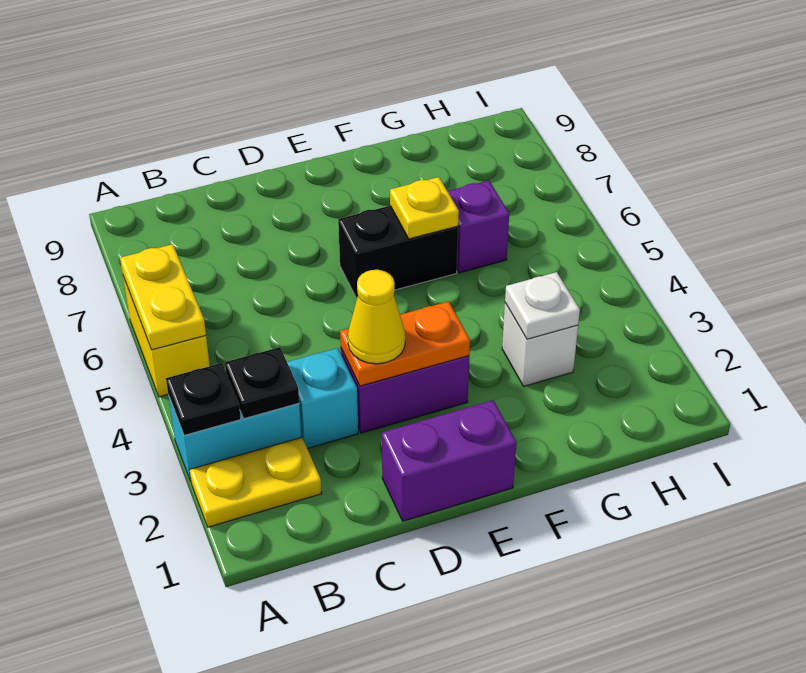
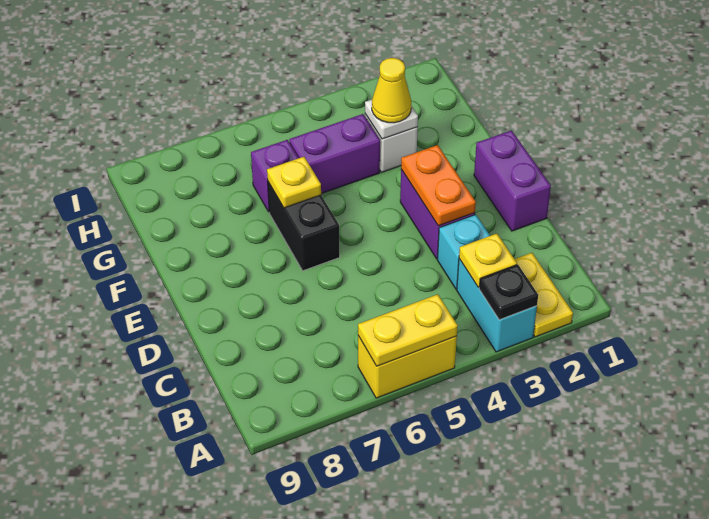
black plate B3 level 2 -> yellow plate B3 level 2
yellow cone D3 level 3 -> yellow cone G3 level 3
none -> purple brick G4:G5 level 1

